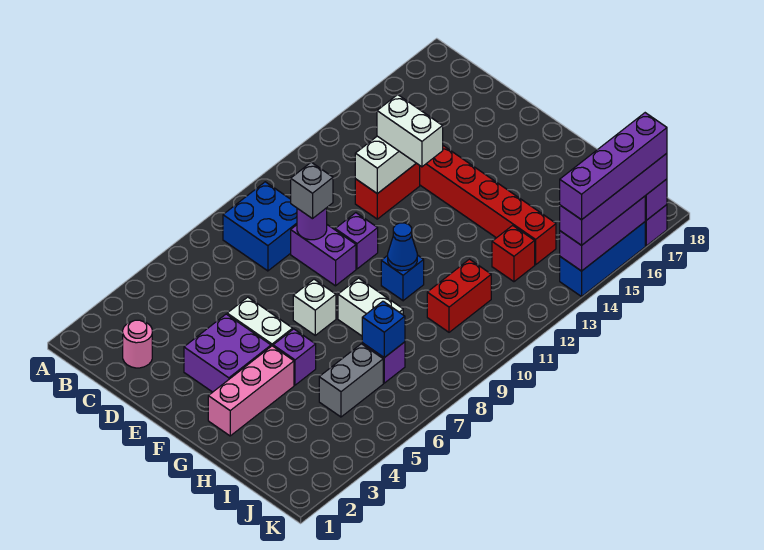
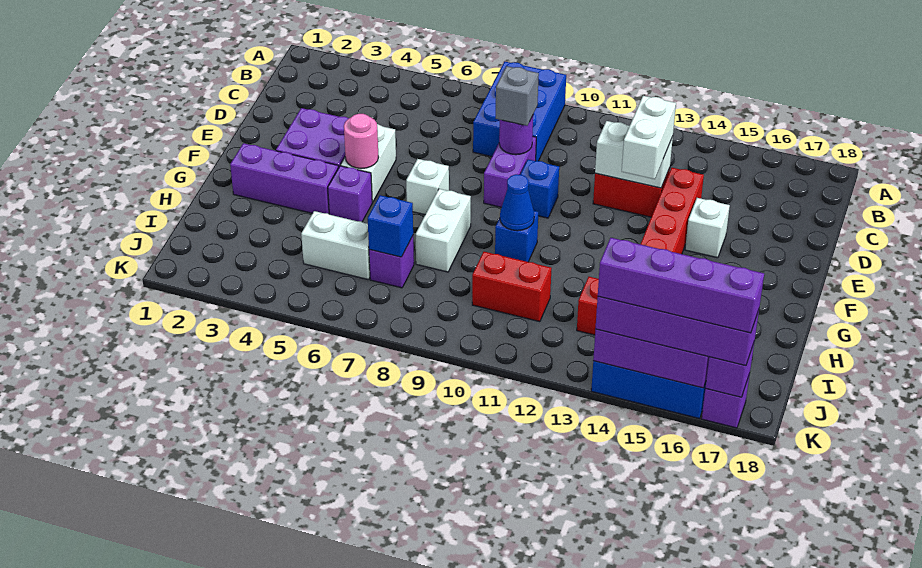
blue brick B8:C9 level 1 -> blue brick A8:C9 level 1
pink round brick C2 level 1 -> pink round brick F5 level 2
purple brick E10 level 1 -> blue brick E10 level 1
none -> white brick E15 level 1
pink brick G2:G4 level 1 -> purple brick G2:G4 level 1
grey brick I5:I6 level 1 -> white brick I5:I6 level 1

